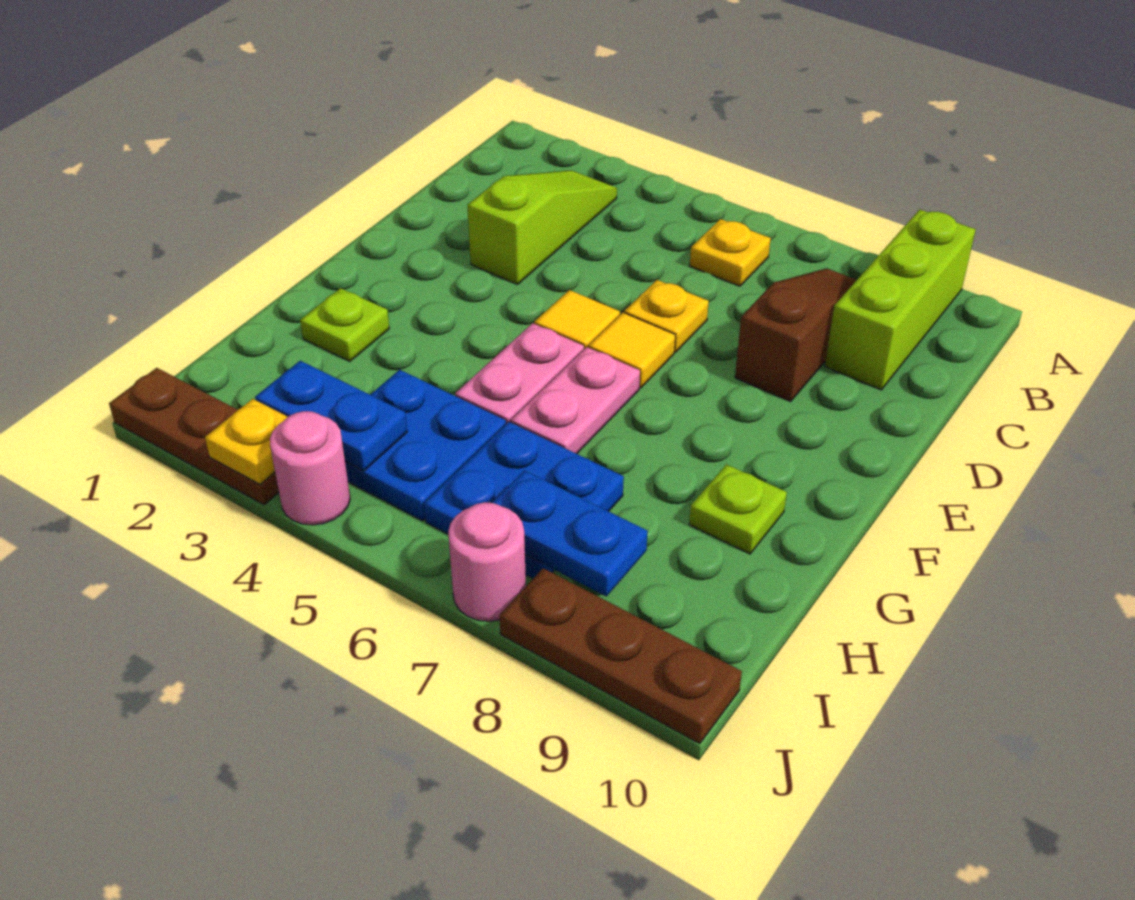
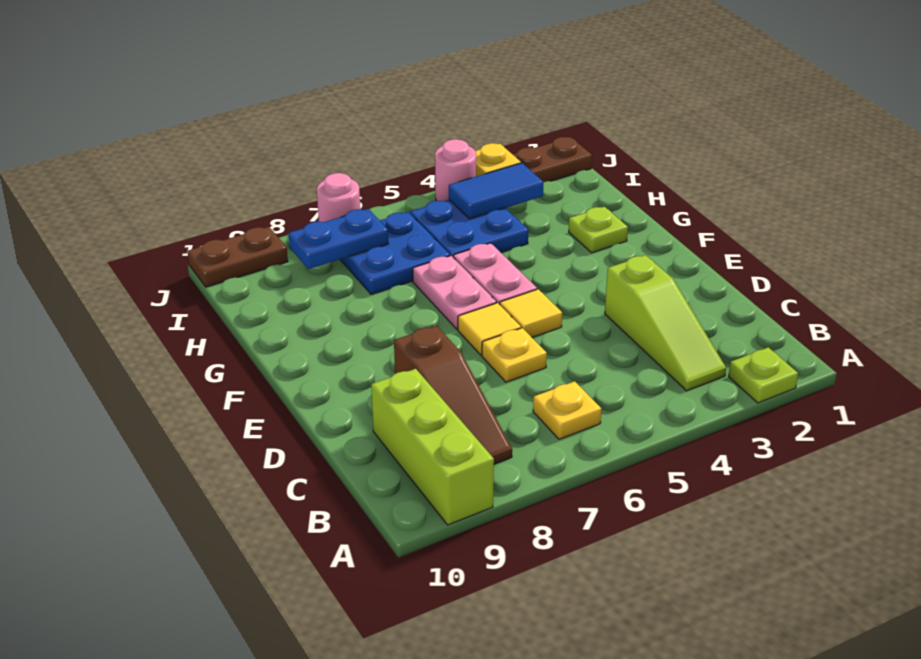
lime plate G9 level 1 -> lime plate A2 level 1
blue plate I3:I4 level 2 -> blue tile I3:I4 level 2
brown plate J8:J10 level 1 -> brown plate J9:J10 level 1

